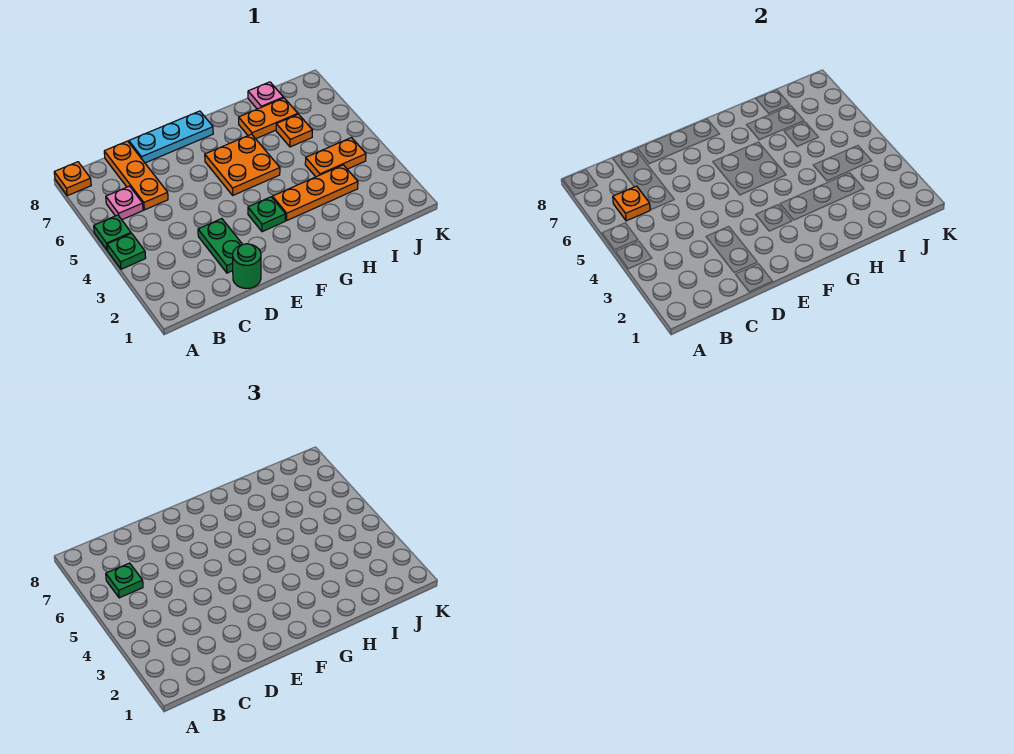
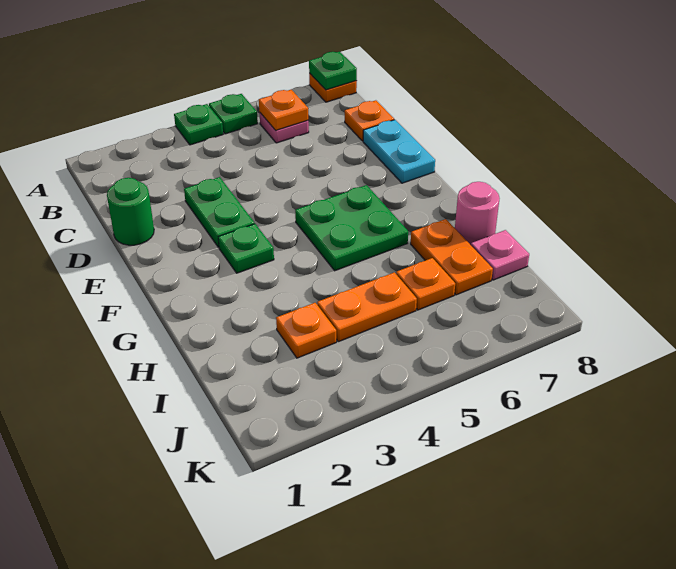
green plate B6 level 3 -> green plate A8 level 2
orange plate C6:C8 level 1 -> orange plate C8 level 1
green plate D2:D3 level 1 -> green plate D3:E3 level 1
cyan plate D8:F8 level 1 -> cyan plate D8:E8 level 1
orange plate F5:G6 level 1 -> green plate F5:G6 level 1
orange plate G3:I3 level 1 -> orange plate I3 level 1
none -> pink round brick H8 level 1
orange plate I4:J4 level 1 -> orange plate I4:I5 level 1

